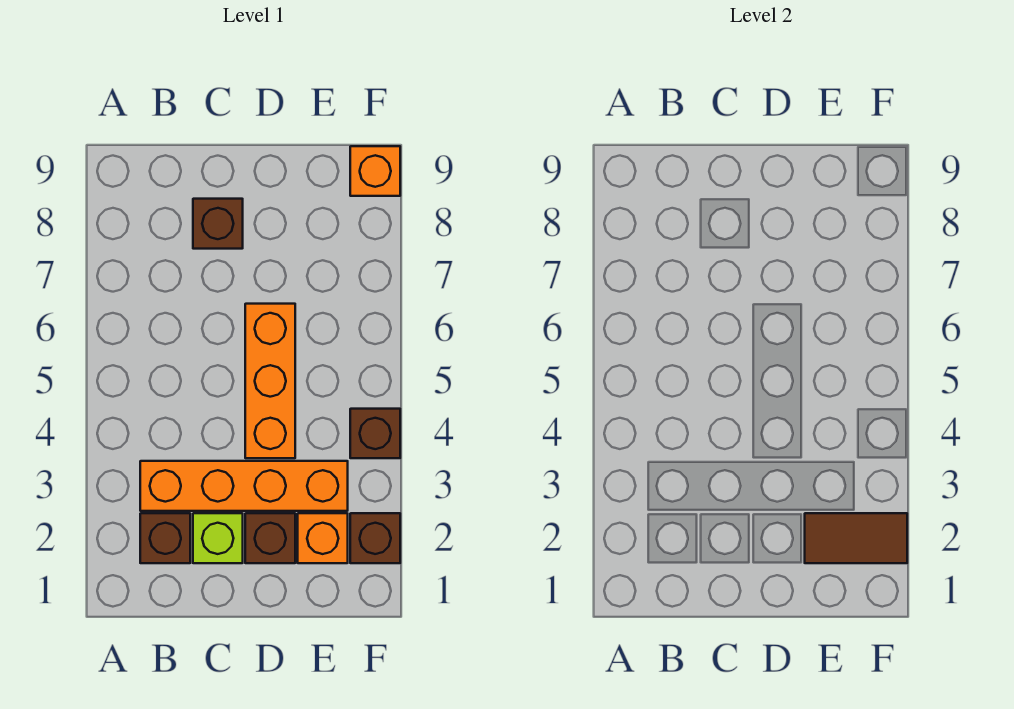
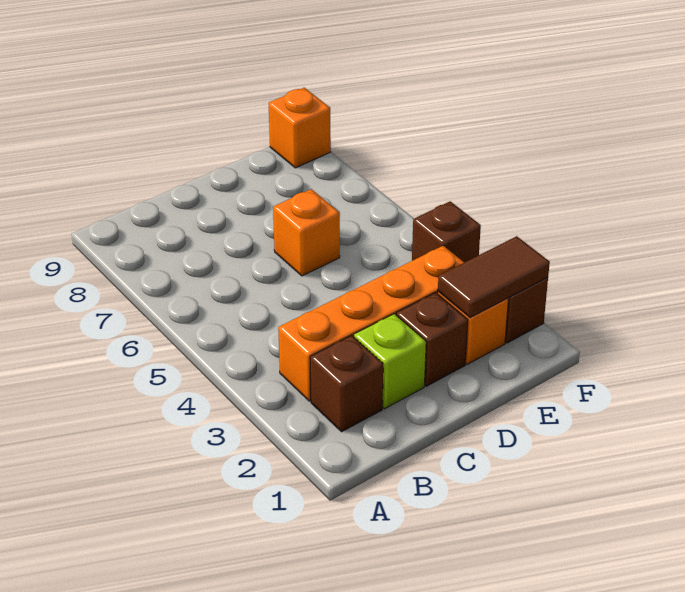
brown brick C8 level 1 -> none
orange brick D4:D6 level 1 -> orange brick D6 level 1

